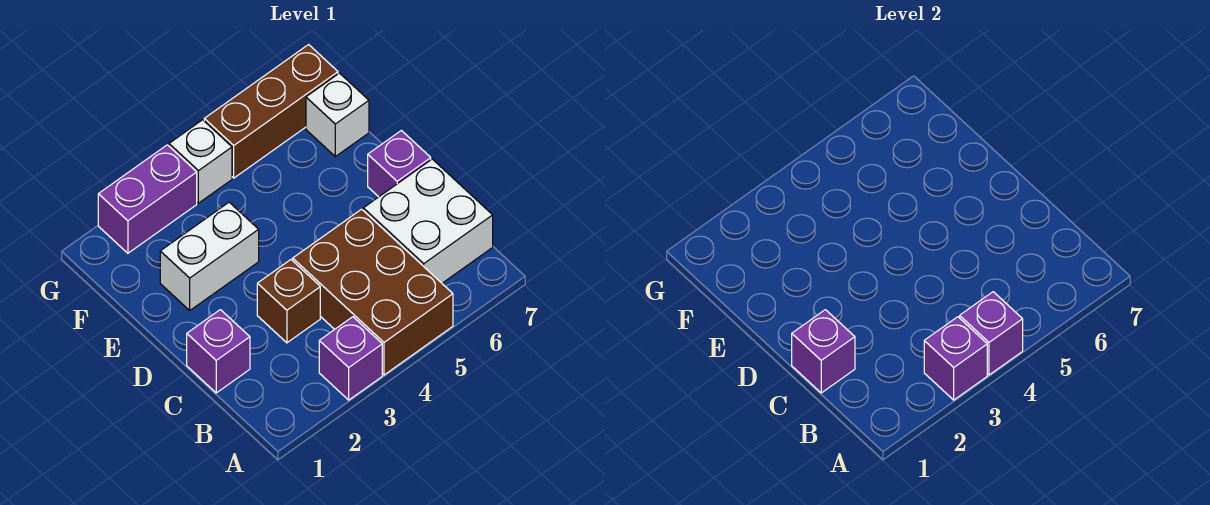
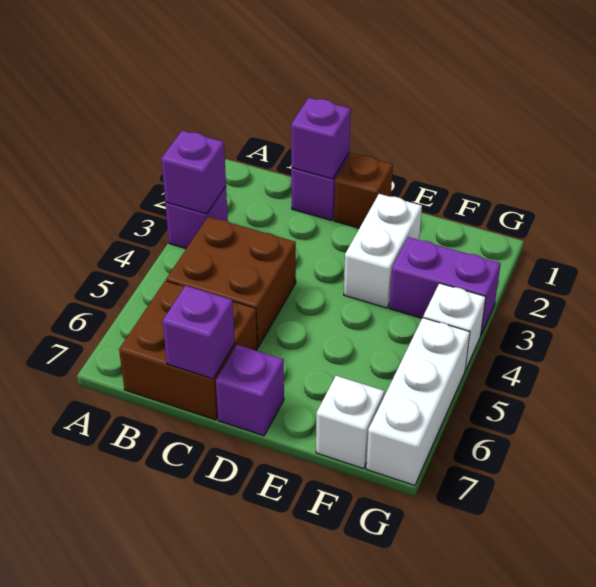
brown brick A4:C5 level 1 -> brown brick B4:C5 level 1
purple brick A4 level 2 -> purple brick C7 level 2
white brick B6:C7 level 1 -> brown brick B6:C7 level 1
brown brick C3 level 1 -> brown brick D1 level 1
purple brick G2:G3 level 1 -> purple brick F3:G3 level 1
brown brick G5:G7 level 1 -> white brick G5:G7 level 1

